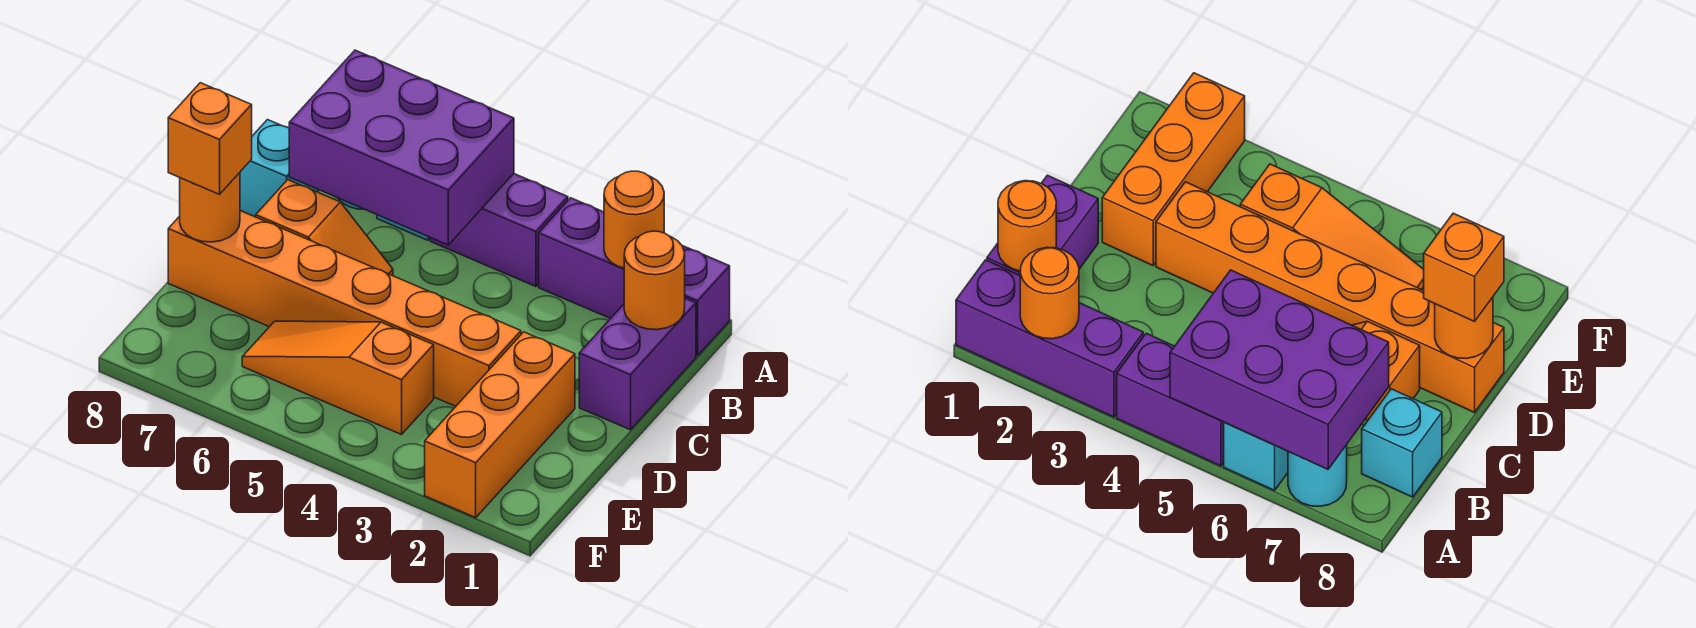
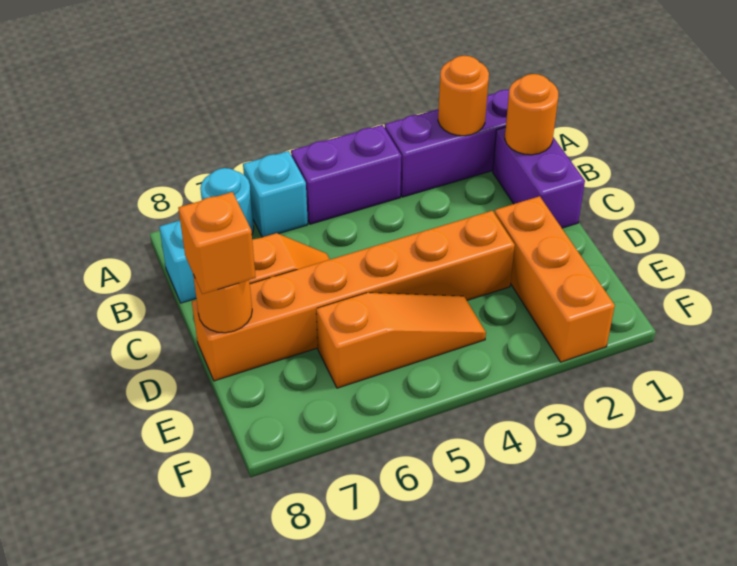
purple brick A5:B7 level 2 -> none
orange slope E4:E6 level 1 top 4 -> orange slope E4:E6 level 1 top 6

